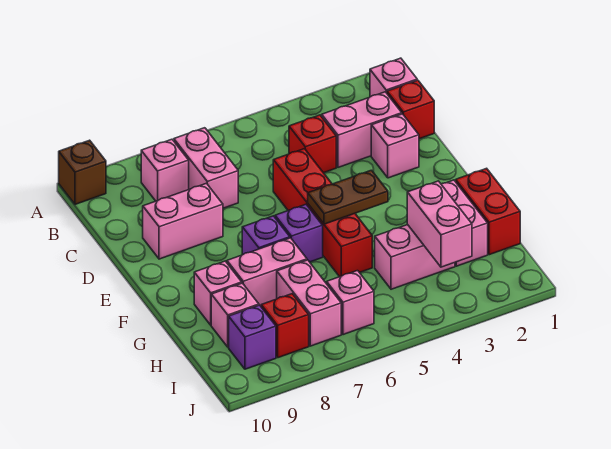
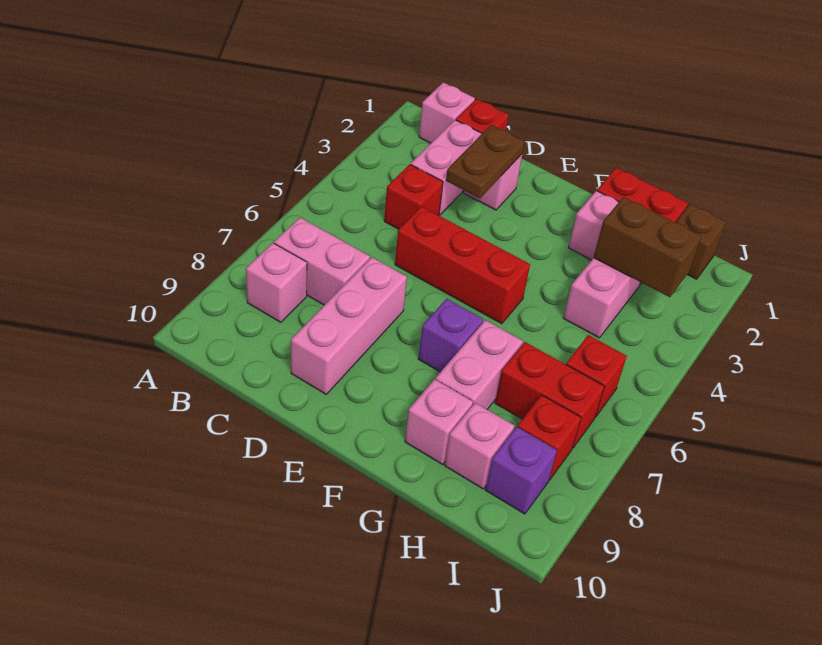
brown brick A10 level 1 -> brown brick I1 level 1
red brick D5:G5 level 1 -> red brick D5:F5 level 1
pink brick D8:D9 level 1 -> pink brick D7:D9 level 1
brown plate F4:F5 level 2 -> brown plate D2:D3 level 2
purple brick F6 level 1 -> none
pink brick H3:I3 level 2 -> brown brick H3:I3 level 2
pink brick H7:I7 level 1 -> red brick H7:I7 level 1
pink brick I6 level 1 -> red brick I6 level 1

